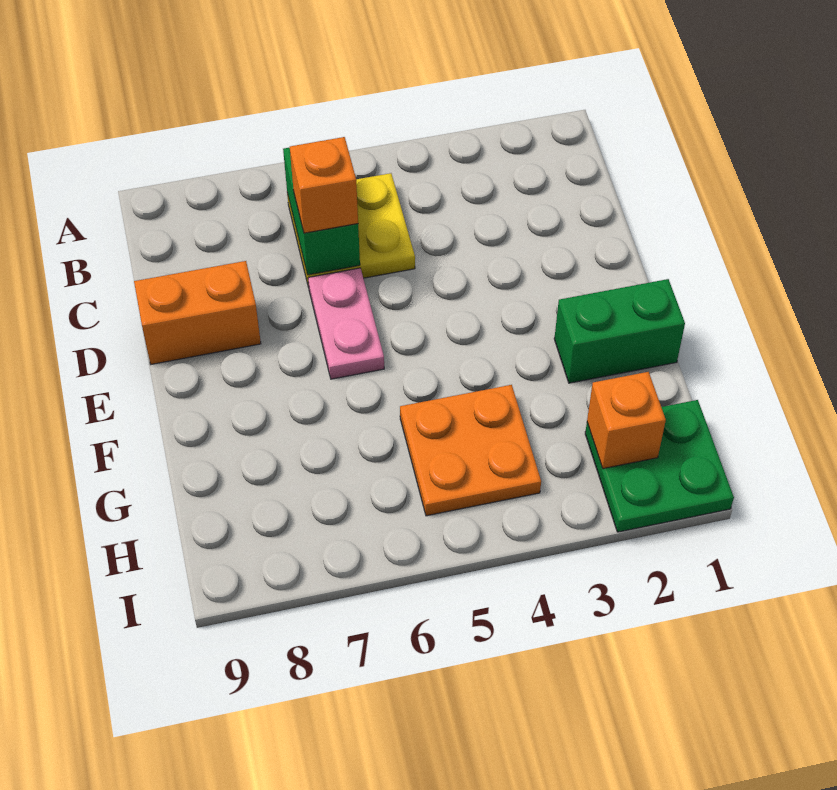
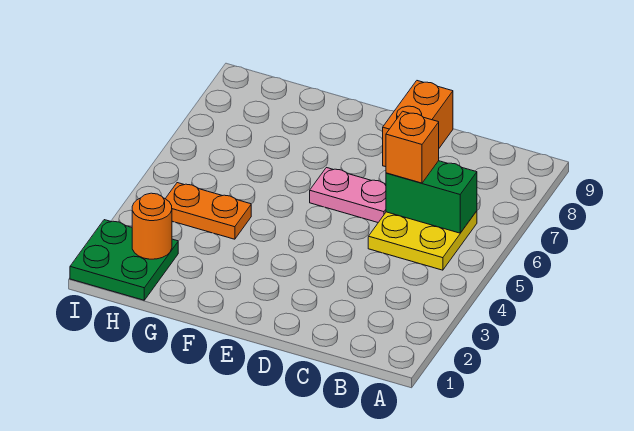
green brick F1:F2 level 1 -> none
orange plate G4:H5 level 1 -> orange plate G4:H4 level 1
orange brick H2 level 2 -> orange round brick H2 level 2

